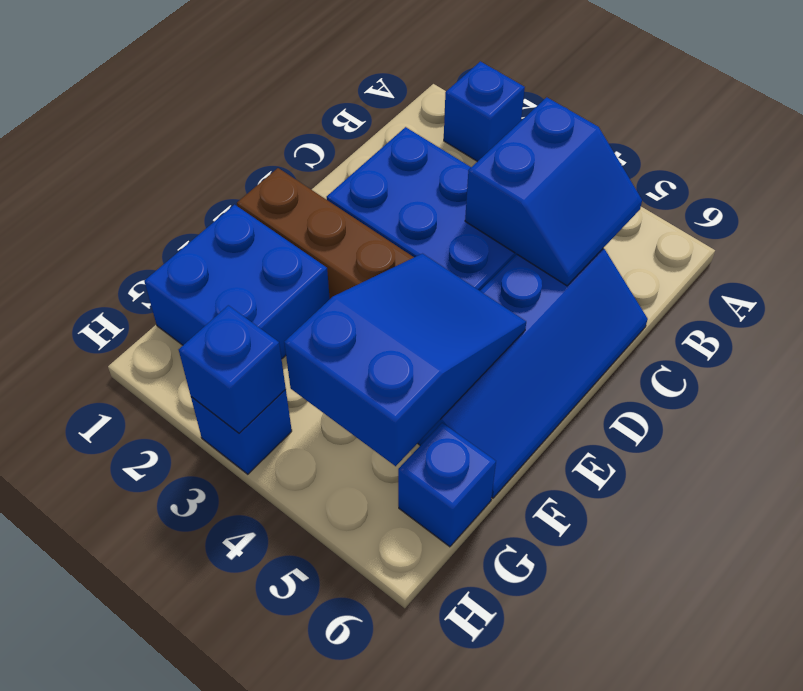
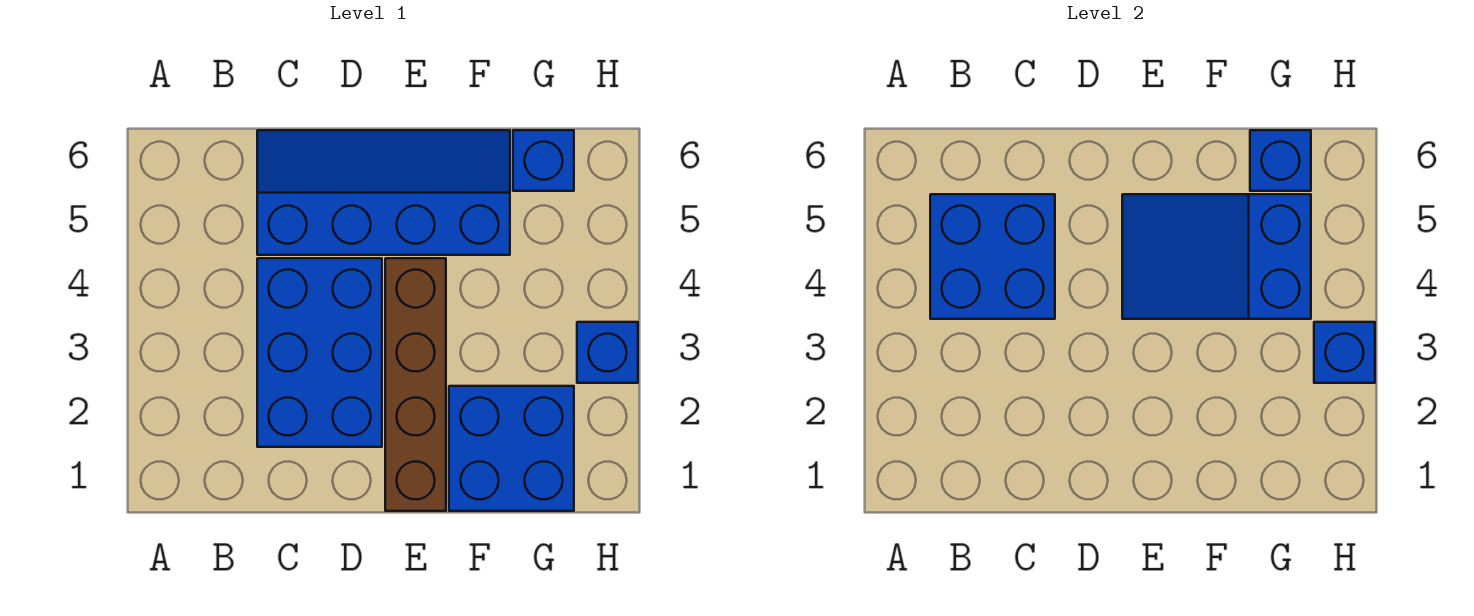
blue brick A2 level 1 -> blue brick G6 level 2
blue slope B4:C5 level 2 top 4 -> blue brick B4:C5 level 2

